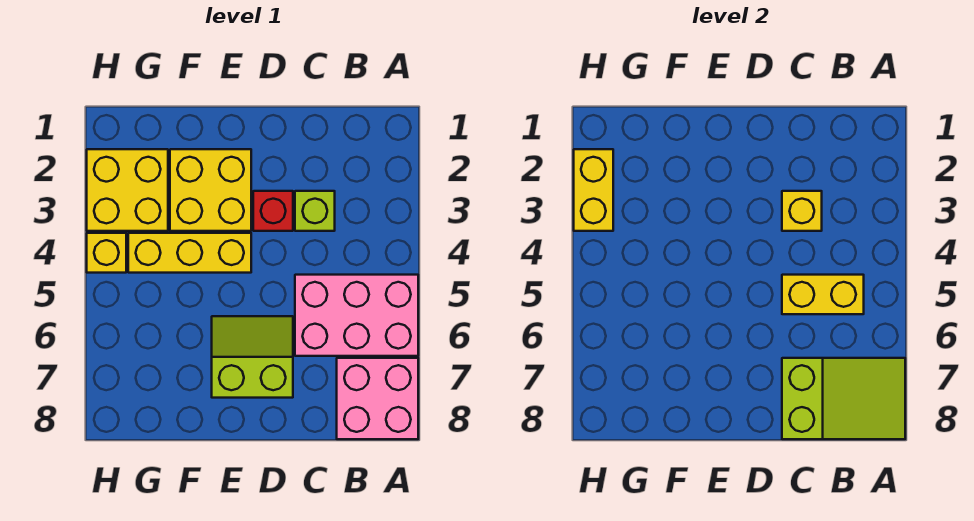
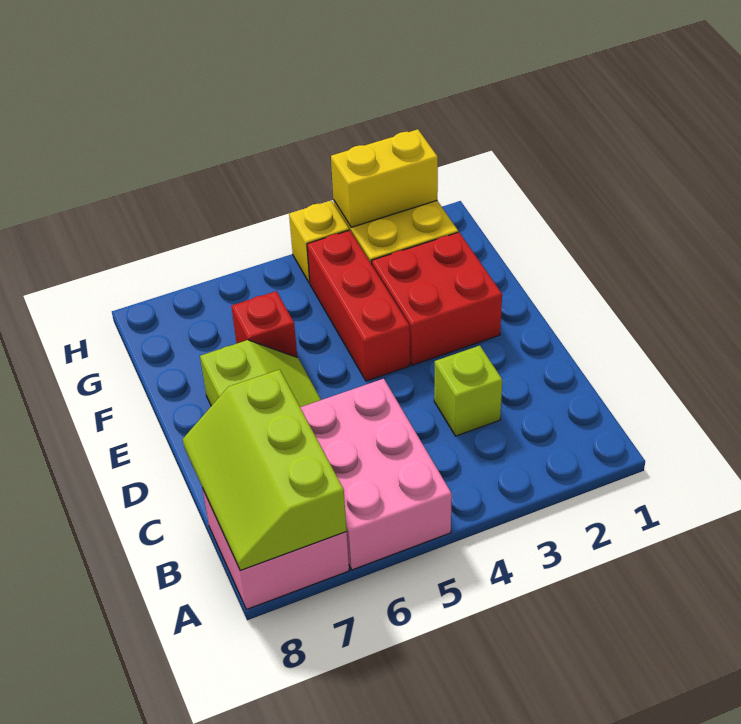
lime slope A7:C8 level 2 top C -> lime slope A7:C8 level 2 top 7
yellow brick B5:C5 level 2 -> none
yellow brick C3 level 2 -> none
red brick D3 level 1 -> red brick F6 level 1
yellow brick E2:F3 level 1 -> red brick E2:F3 level 1
yellow brick E4:G4 level 1 -> red brick E4:G4 level 1

